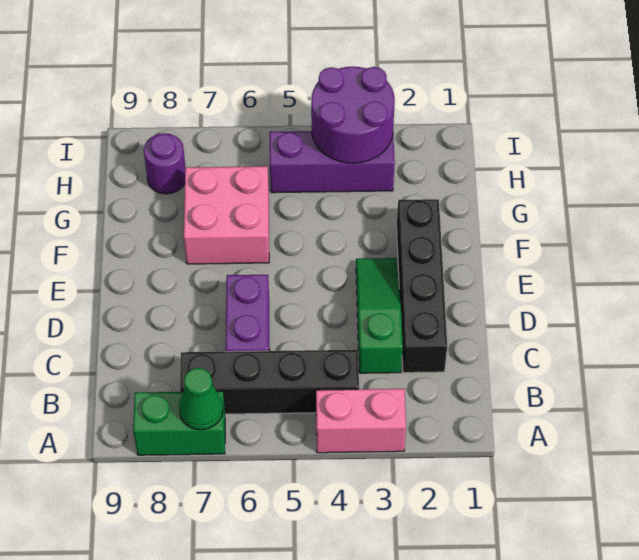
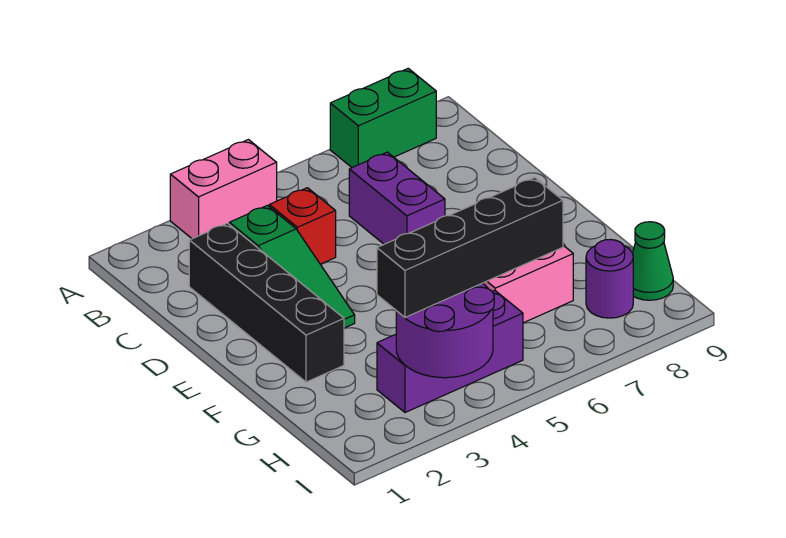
green cone A7 level 2 -> green cone H9 level 1
black brick B4:B7 level 1 -> black brick H3:H6 level 3
none -> red brick C4 level 1

